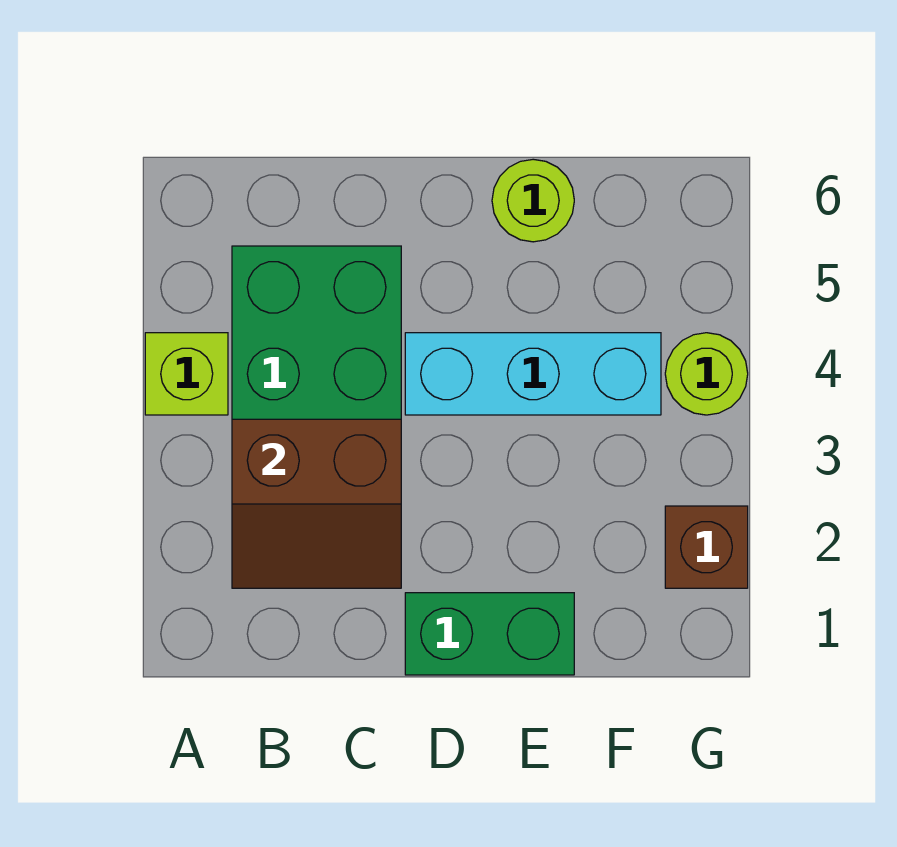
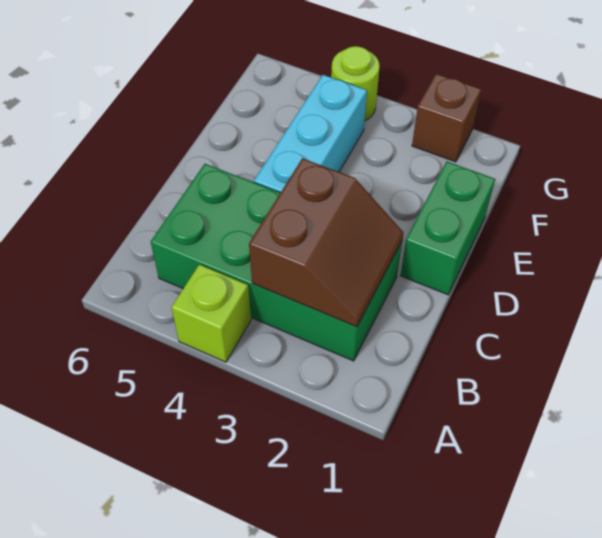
lime round brick E6 level 1 -> none

